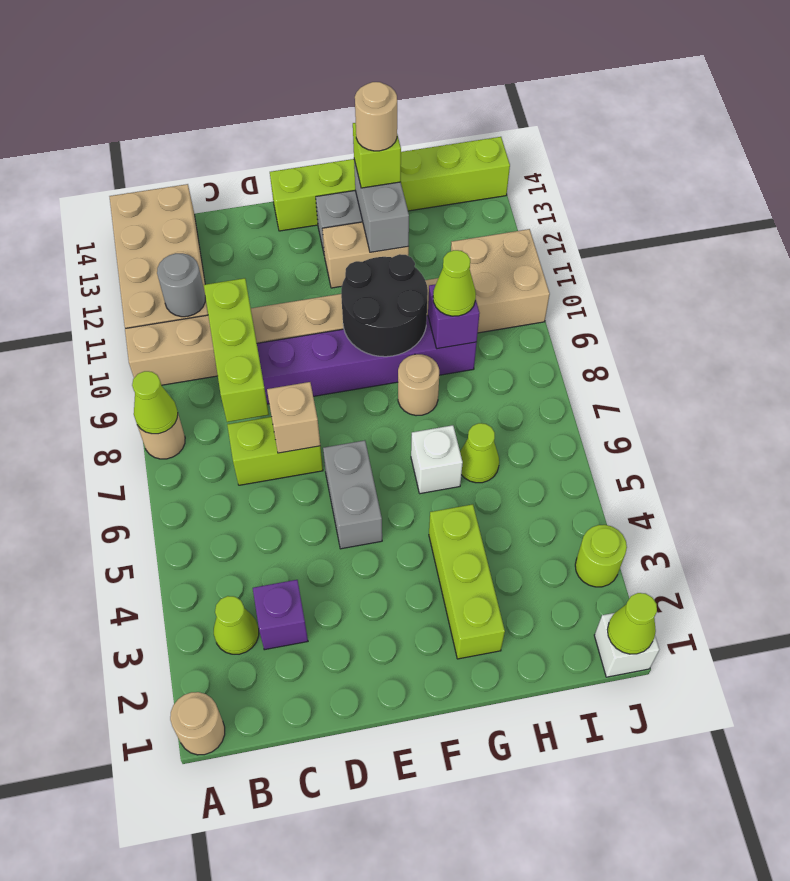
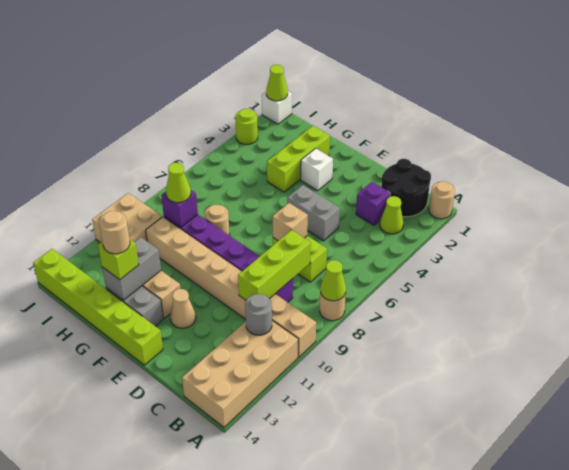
grey brick E5:E6 level 1 -> grey brick D5:E5 level 1
none -> tan cone E12 level 1
black round brick F9:G10 level 2 -> black round brick B1:C2 level 1
white brick G6 level 1 -> white brick F3 level 1
lime cone H6 level 1 -> none

